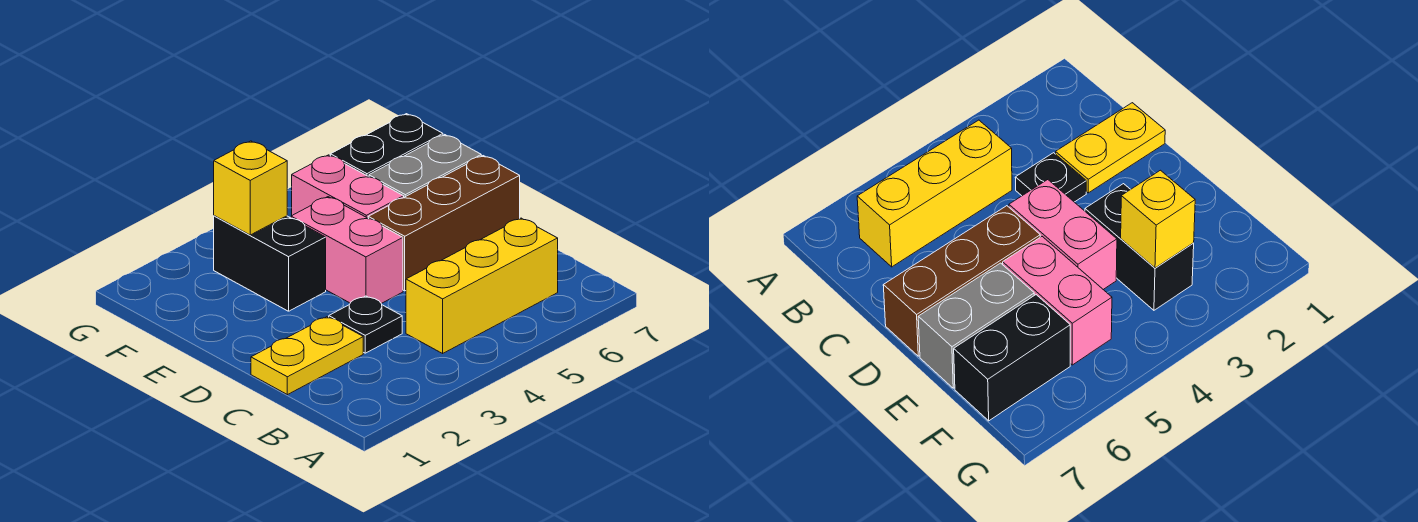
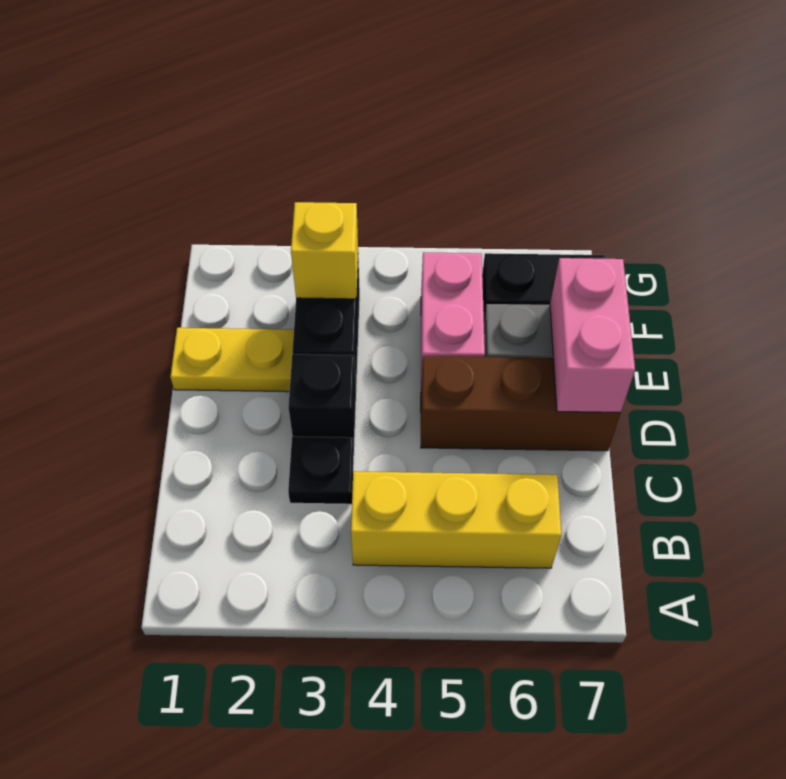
yellow plate C1:C2 level 1 -> yellow plate E1:E2 level 1
none -> black brick D3 level 1
pink brick D4:E4 level 1 -> pink brick D7:E7 level 2

